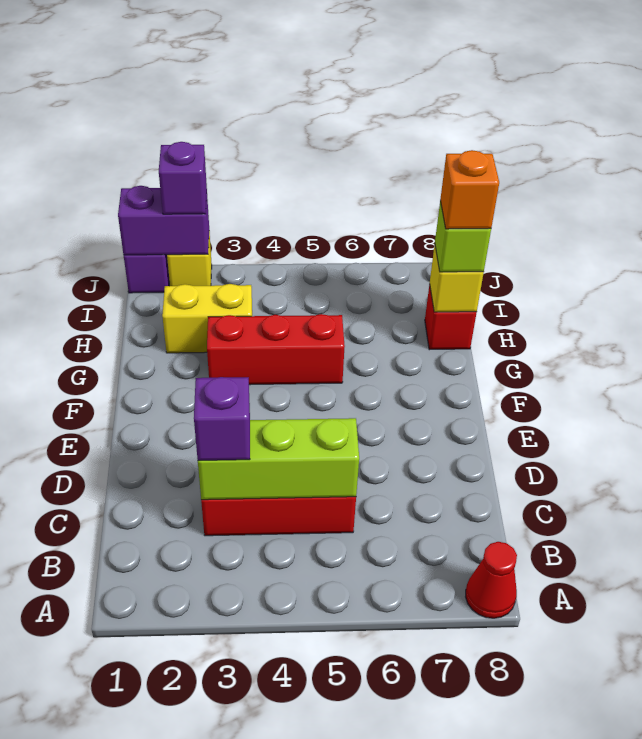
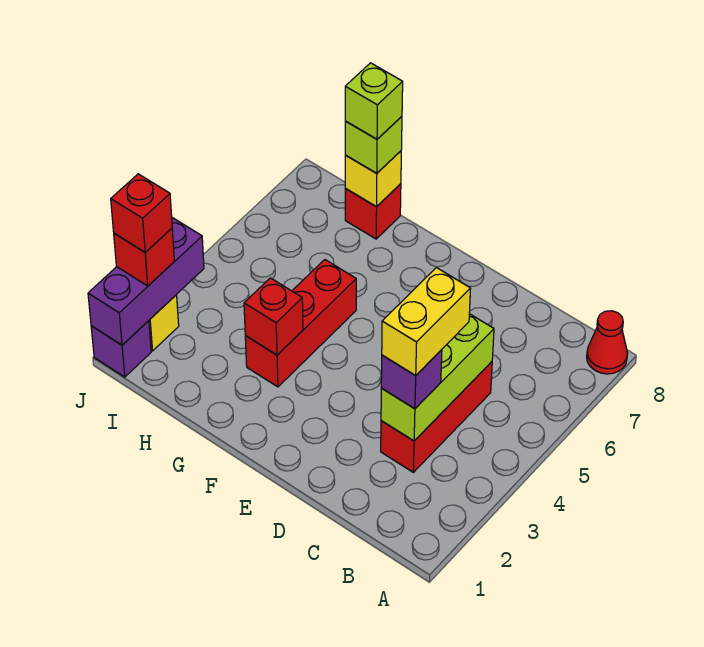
none -> red brick G3 level 2
yellow brick H2:H3 level 1 -> yellow brick C3:C4 level 4
orange brick H8 level 4 -> lime brick H8 level 4
purple brick J1:J2 level 2 -> purple brick J1:J3 level 2
purple brick J2 level 3 -> red brick J2 level 3
none -> red brick J2 level 4

